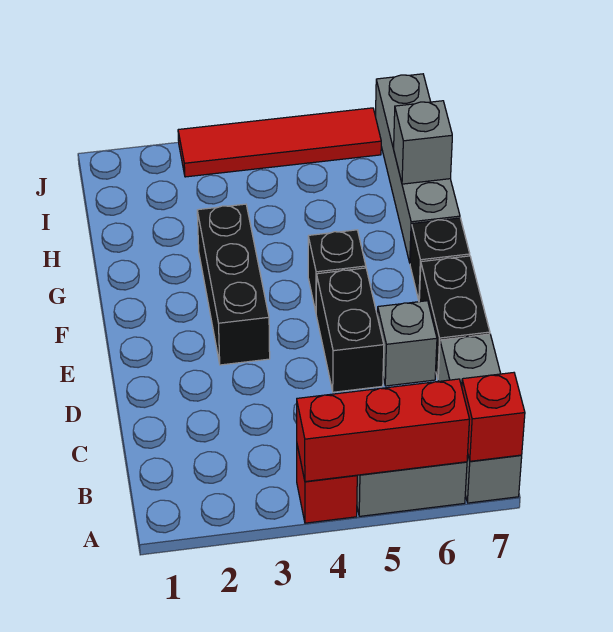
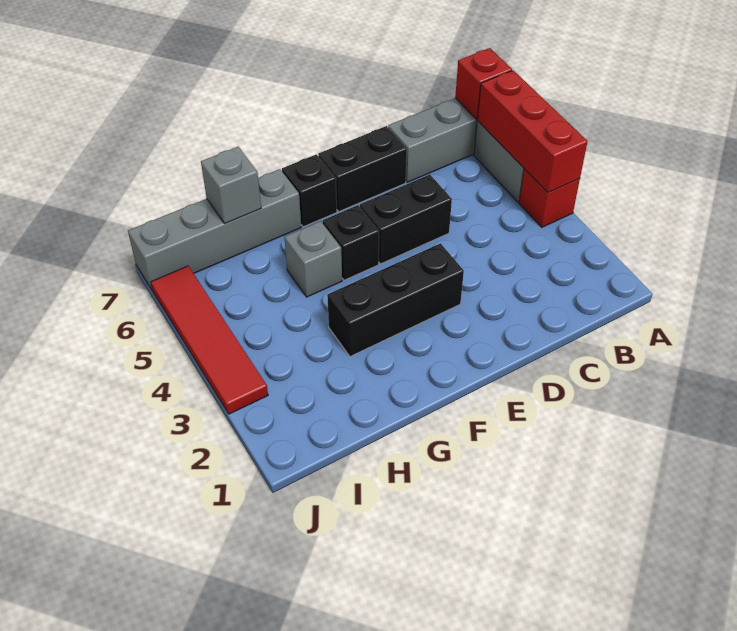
grey brick D6 level 1 -> grey brick G5 level 1

